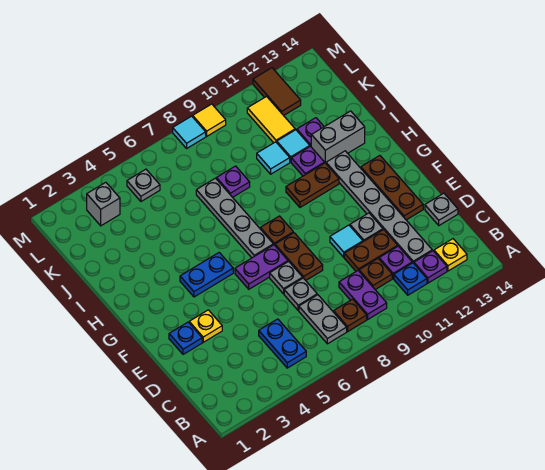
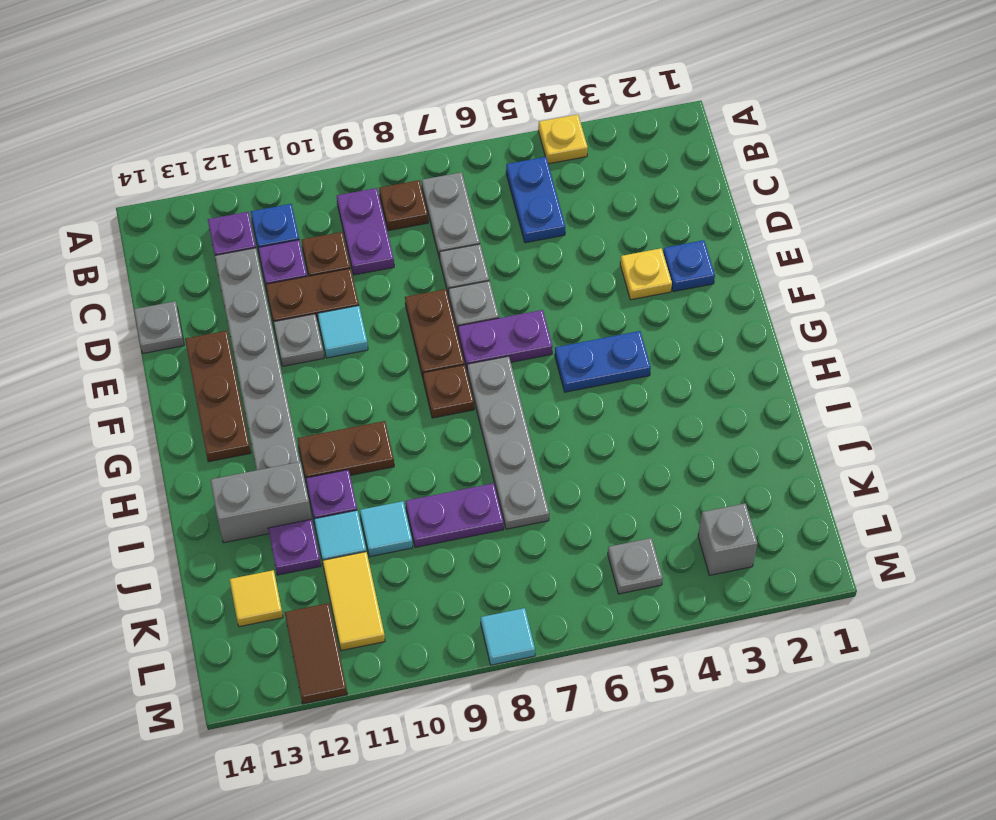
yellow plate B13 level 1 -> yellow plate A4 level 1
purple plate J8 level 1 -> purple plate J8:J9 level 1
yellow tile M9 level 1 -> yellow tile K13 level 1

